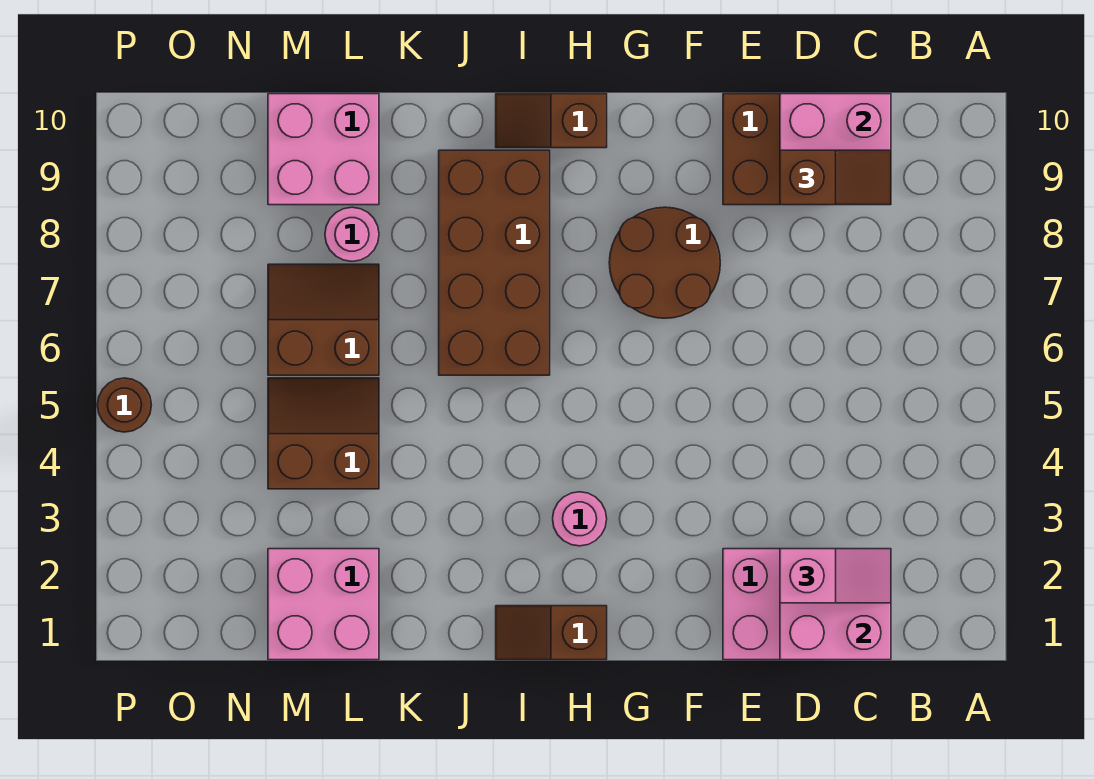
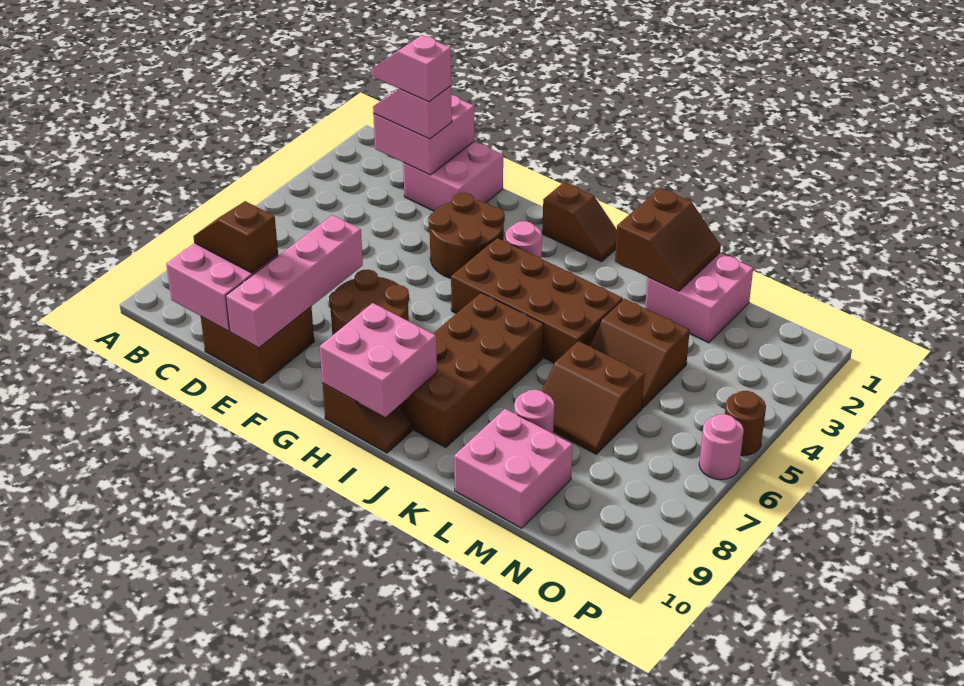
none -> pink slope C2:D2 level 4 top D
none -> pink brick E7:E10 level 2
none -> brown round brick F3:G4 level 1
none -> brown brick H4:K5 level 1
none -> pink brick H9:I10 level 2
none -> brown slope K1:L2 level 2 top K
none -> pink round brick P6 level 1

